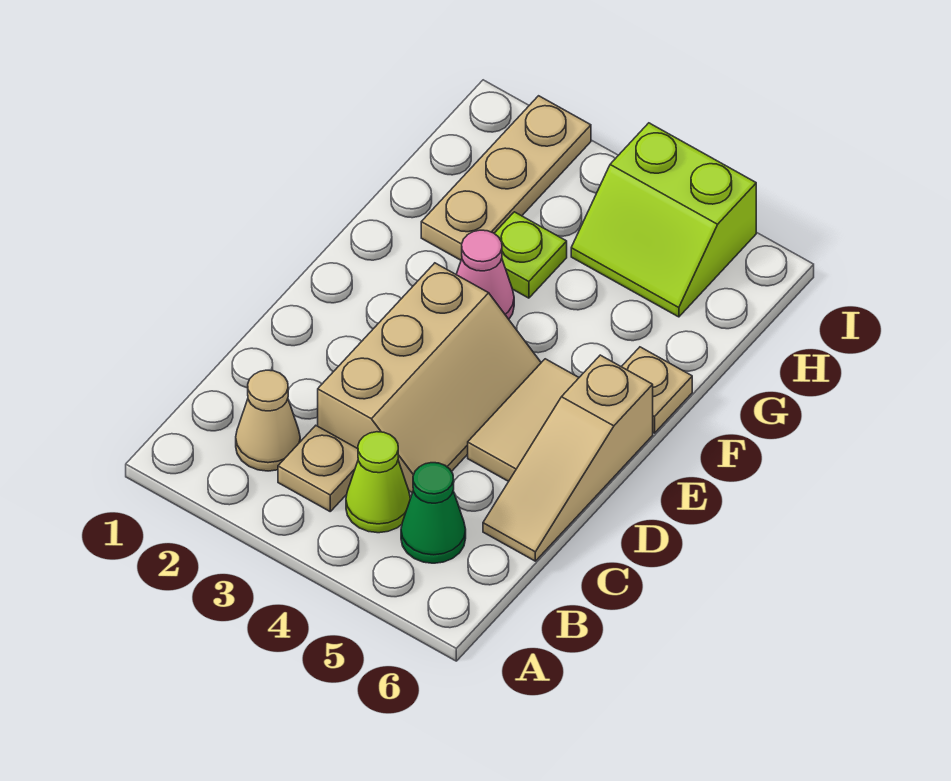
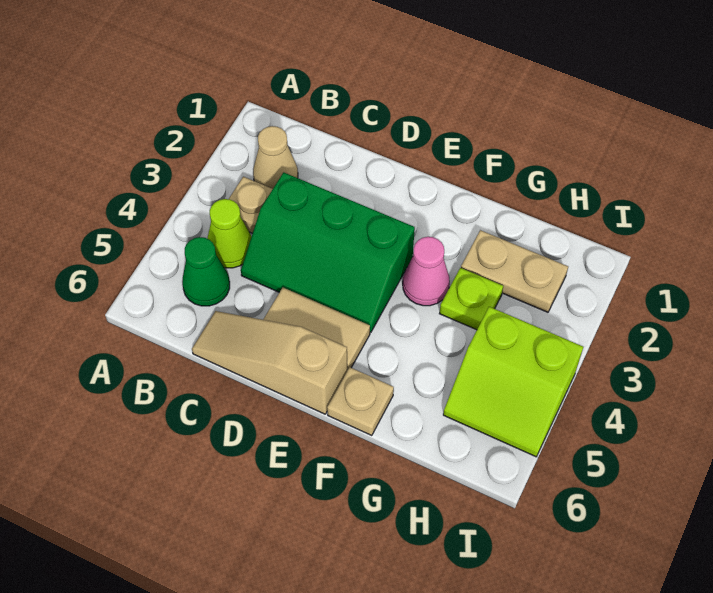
tan slope C3:E4 level 1 top 3 -> green slope C3:E4 level 1 top 3
tan plate G2:I2 level 1 -> tan plate G2:H2 level 1
lime slope H4:I5 level 1 top I -> lime slope H4:I5 level 1 top 4

